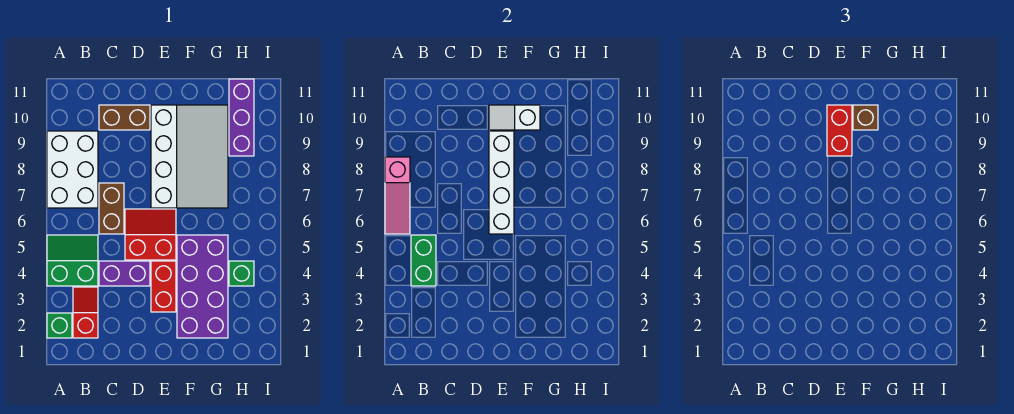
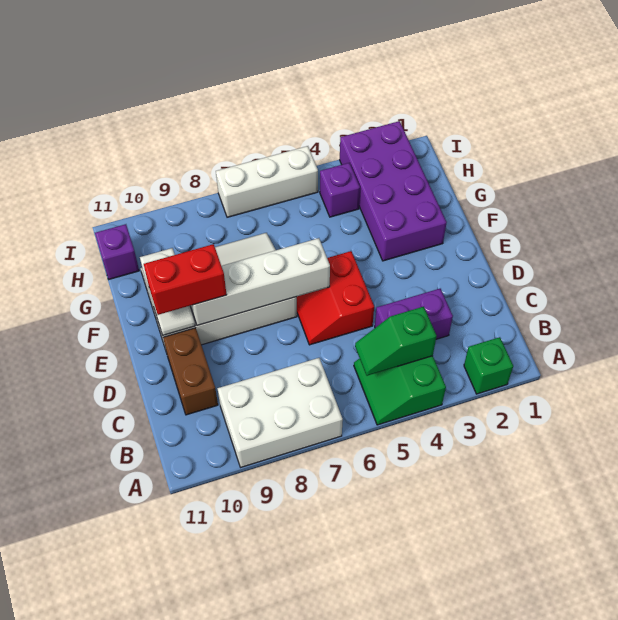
pink slope A6:A8 level 2 top 8 -> none
red slope B2:B3 level 1 top 2 -> none
green brick B4:B5 level 2 -> green slope B4:B5 level 2 top 4
purple brick C4:D4 level 1 -> purple brick C3:C4 level 1
brown brick C6:C7 level 1 -> none
red brick E3:E4 level 1 -> none
purple brick F2:G5 level 1 -> purple brick F2:I3 level 1
brown brick F10 level 3 -> none
green brick H4 level 1 -> purple brick H4 level 1
purple brick H9:H11 level 1 -> purple brick H11 level 1
none -> white brick I5:I7 level 1

